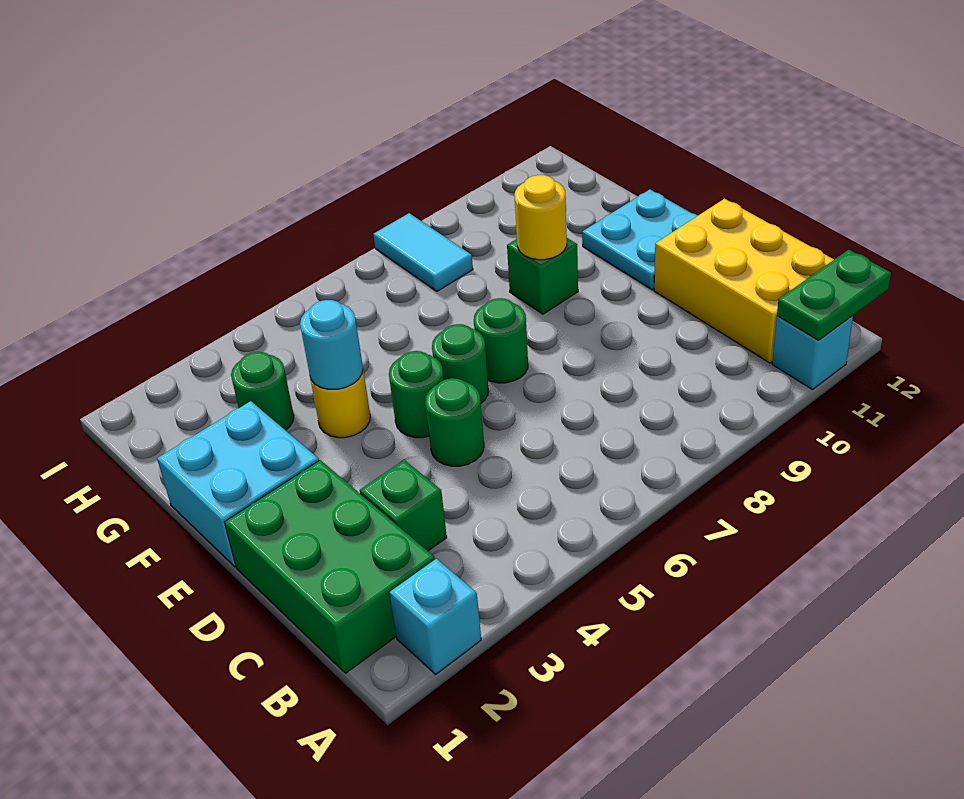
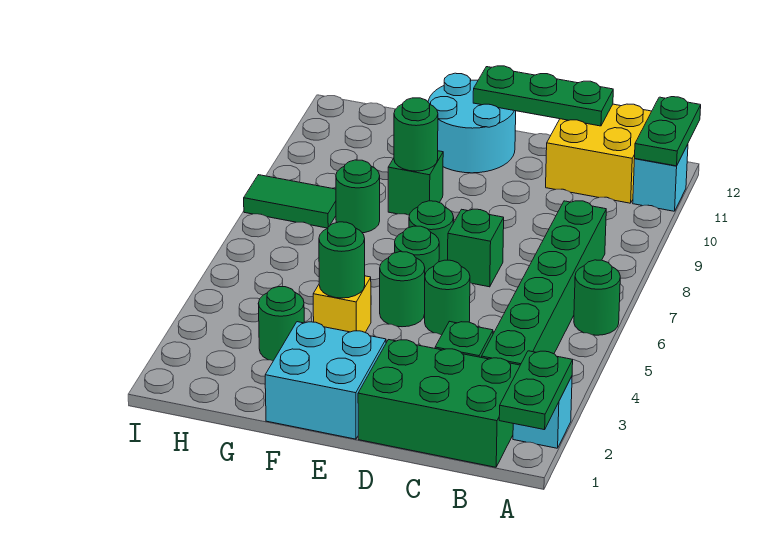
none -> green plate A1:A2 level 2
none -> green round brick A6 level 1
none -> green brick B3:B8 level 1
yellow brick B11:D12 level 1 -> yellow brick B11:C12 level 1
none -> green plate C12:E12 level 2
none -> green brick D7 level 1
cyan plate E11:F12 level 1 -> cyan round brick E11:F12 level 1
yellow round brick F4 level 1 -> yellow brick F4 level 1
cyan round brick F4 level 2 -> green round brick F4 level 2
yellow round brick F9 level 2 -> green round brick F9 level 2
none -> green round brick G8 level 1
cyan tile H8:I8 level 1 -> green tile H8:I8 level 1

